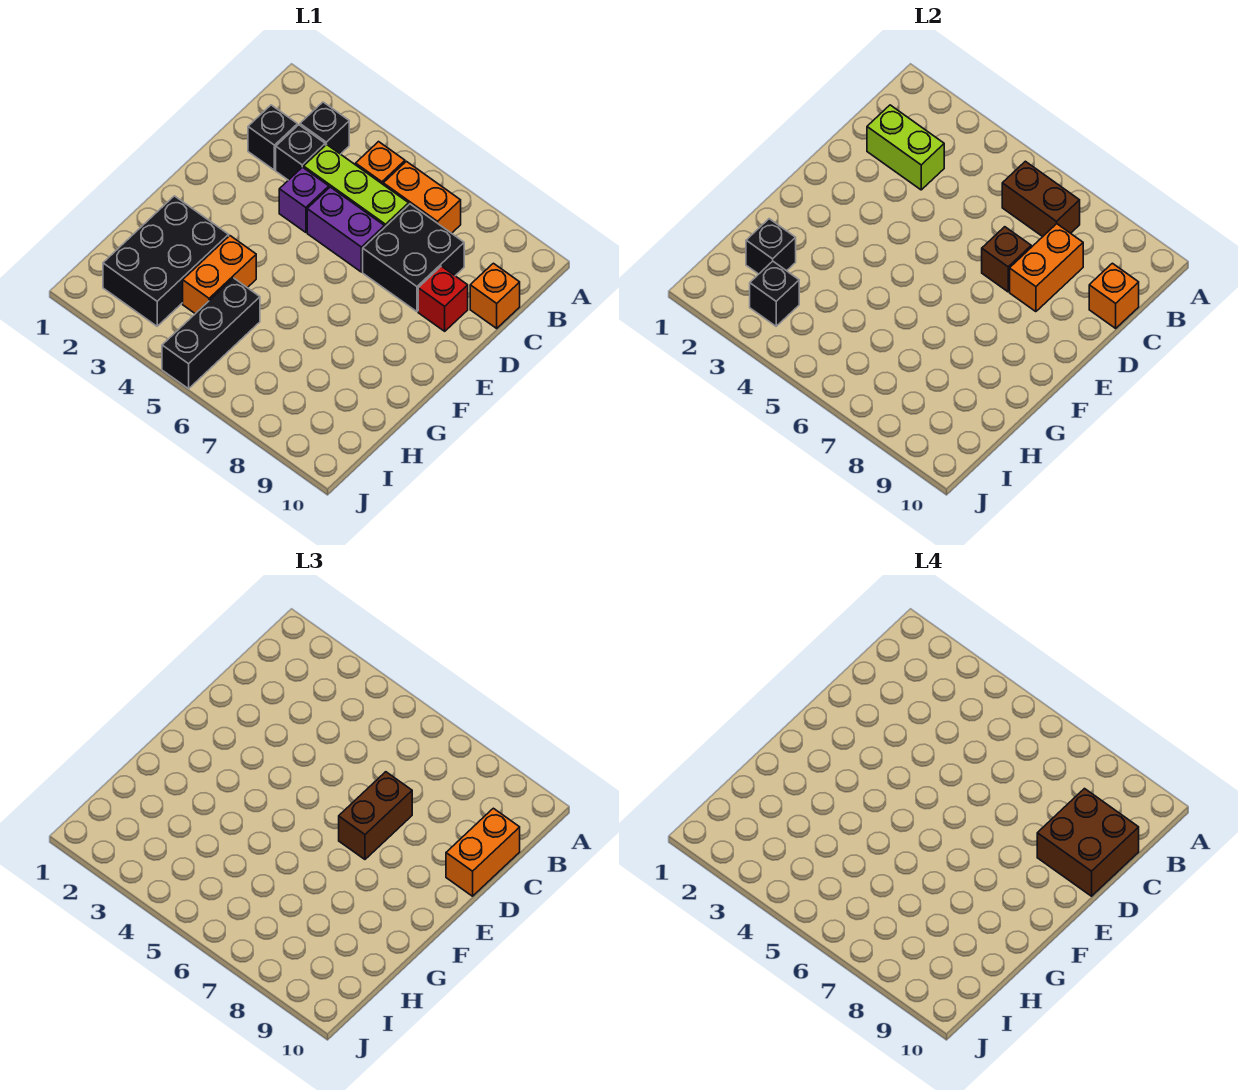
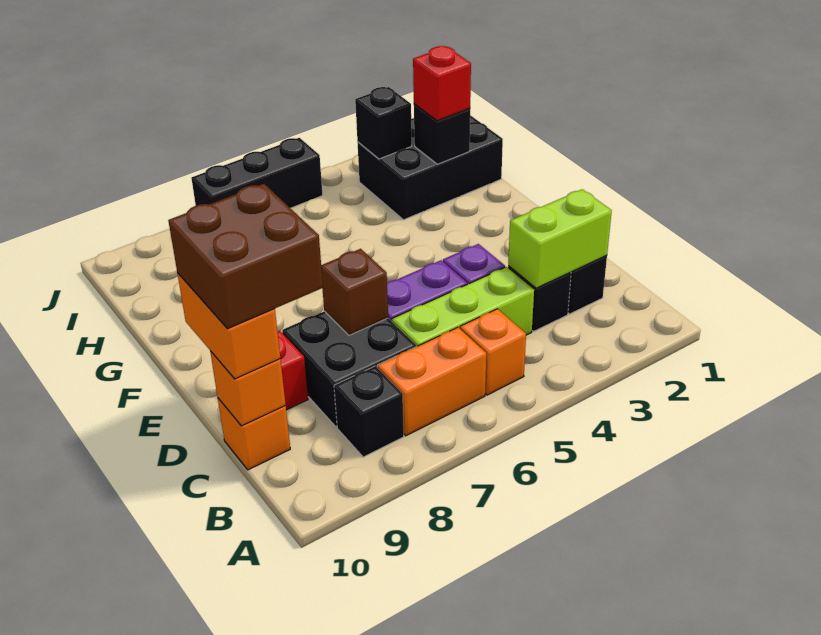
black brick B3 level 1 -> black brick B8 level 1
brown brick B6:B7 level 2 -> none
orange brick C8:D8 level 2 -> none
brown brick D7:E7 level 3 -> none
black brick G2:I3 level 1 -> black brick H1:I3 level 1
orange brick G4:H4 level 1 -> none
none -> red brick H2 level 3
black brick H5:J5 level 1 -> black brick J5:J7 level 1

